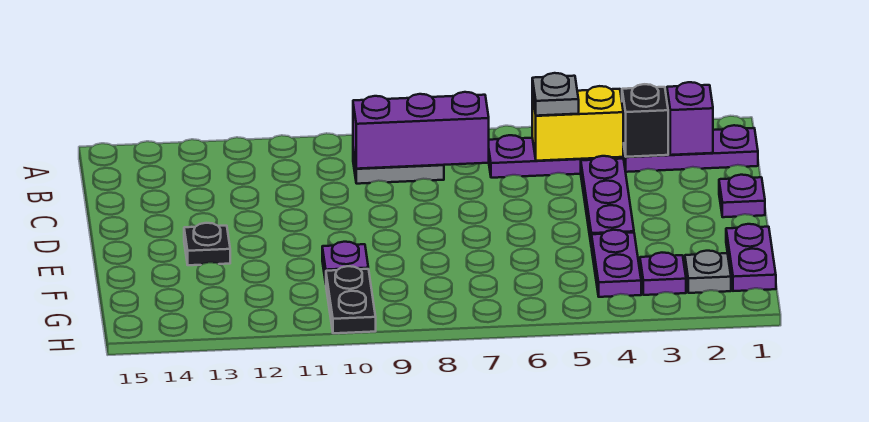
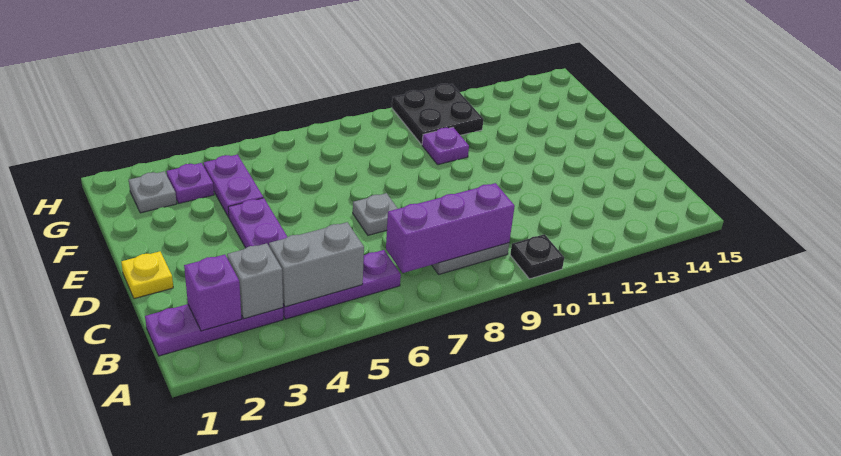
black brick B3 level 2 -> grey brick B3 level 2
yellow brick B4:B5 level 2 -> grey brick B4:B5 level 2
grey plate B5 level 3 -> grey plate D7 level 1
purple plate D1 level 1 -> yellow plate D1 level 1
black plate E13 level 1 -> black plate A10 level 1
purple plate F1:G1 level 1 -> none
black plate G10:H10 level 1 -> black plate G10:H11 level 1

